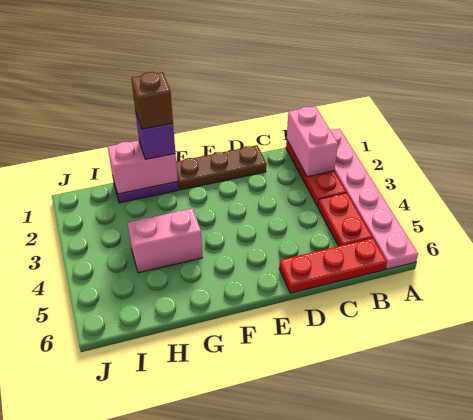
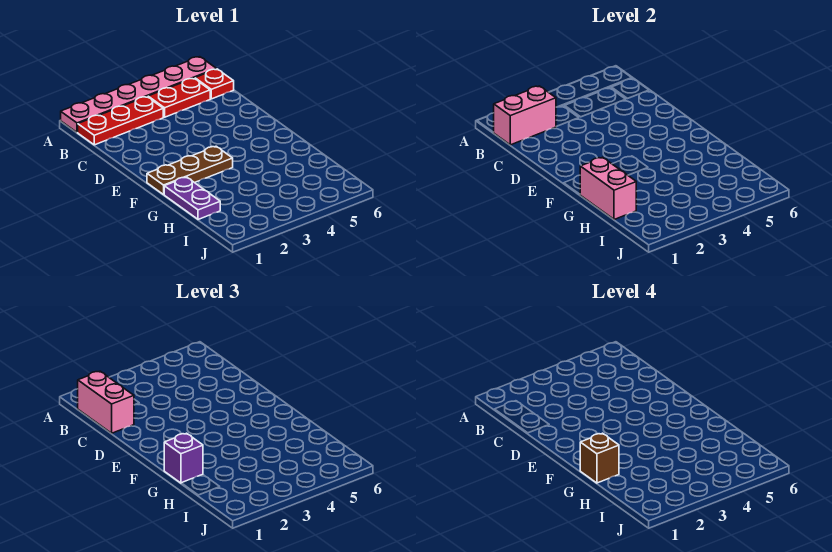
red plate B6:D6 level 1 -> red plate B6 level 1
brown plate D1:F1 level 1 -> brown plate F1:F3 level 1
pink brick G4:H4 level 1 -> pink brick B1:C1 level 3

